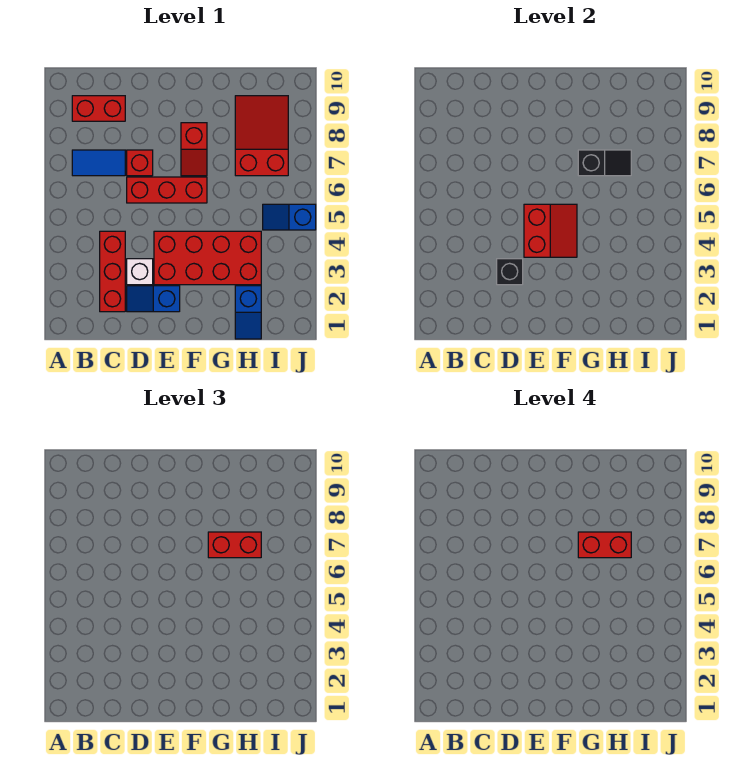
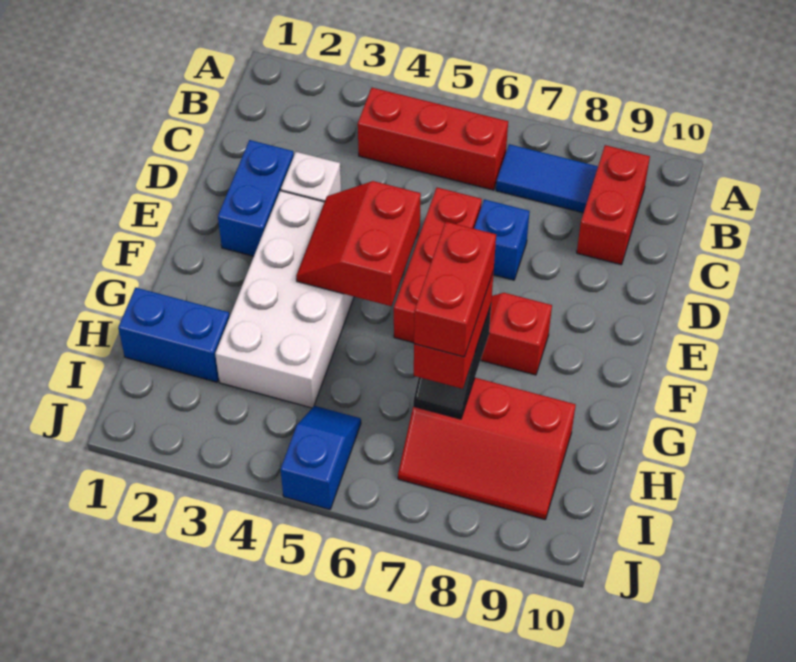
blue tile B7:C7 level 1 -> blue tile B7:B8 level 1
red brick C2:C4 level 1 -> red brick B4:B6 level 1
blue slope D2:E2 level 1 top E -> blue brick D2:E2 level 1
black brick D3 level 2 -> none
red brick D7 level 1 -> blue brick D7 level 1
red brick E3:H4 level 1 -> white brick E3:H4 level 1
red slope E4:F5 level 2 top E -> red slope E4:F5 level 2 top 5
blue slope H1:H2 level 1 top 2 -> blue brick H1:H2 level 1
red slope H7:I9 level 1 top 7 -> red slope H7:I9 level 1 top H

